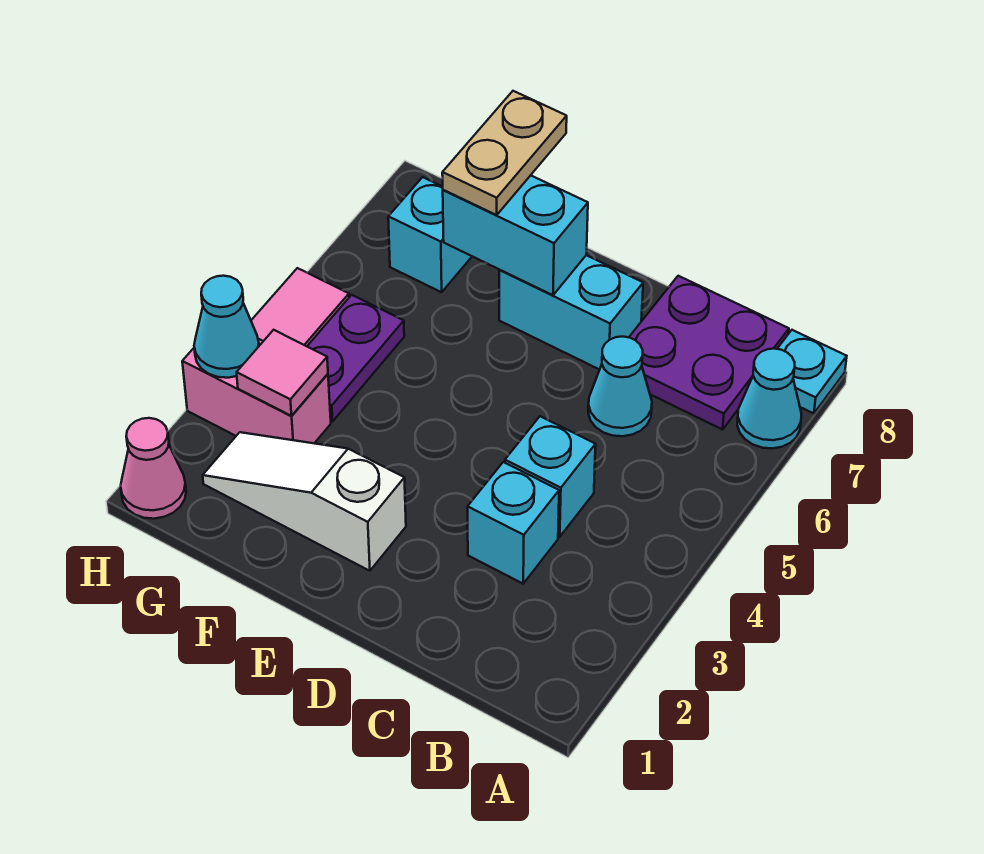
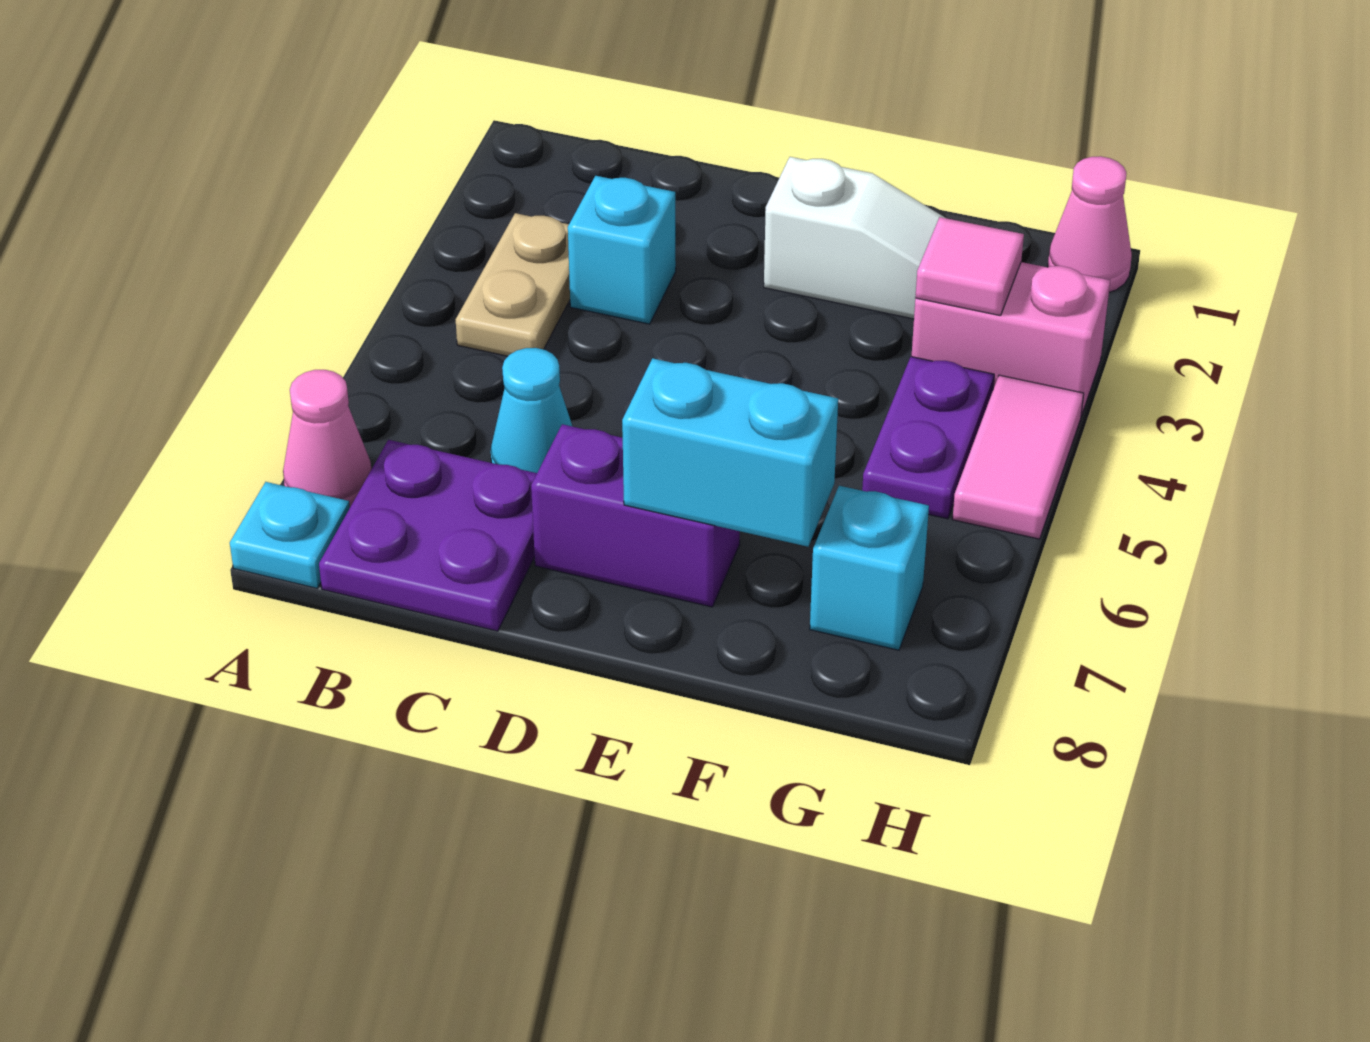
cyan cone A7 level 1 -> pink cone A7 level 1
cyan brick C4 level 1 -> none
cyan brick D7:E7 level 1 -> purple brick D7:E7 level 1
tan plate F7:F8 level 3 -> tan plate B3:B4 level 1
cyan cone H3 level 2 -> none

